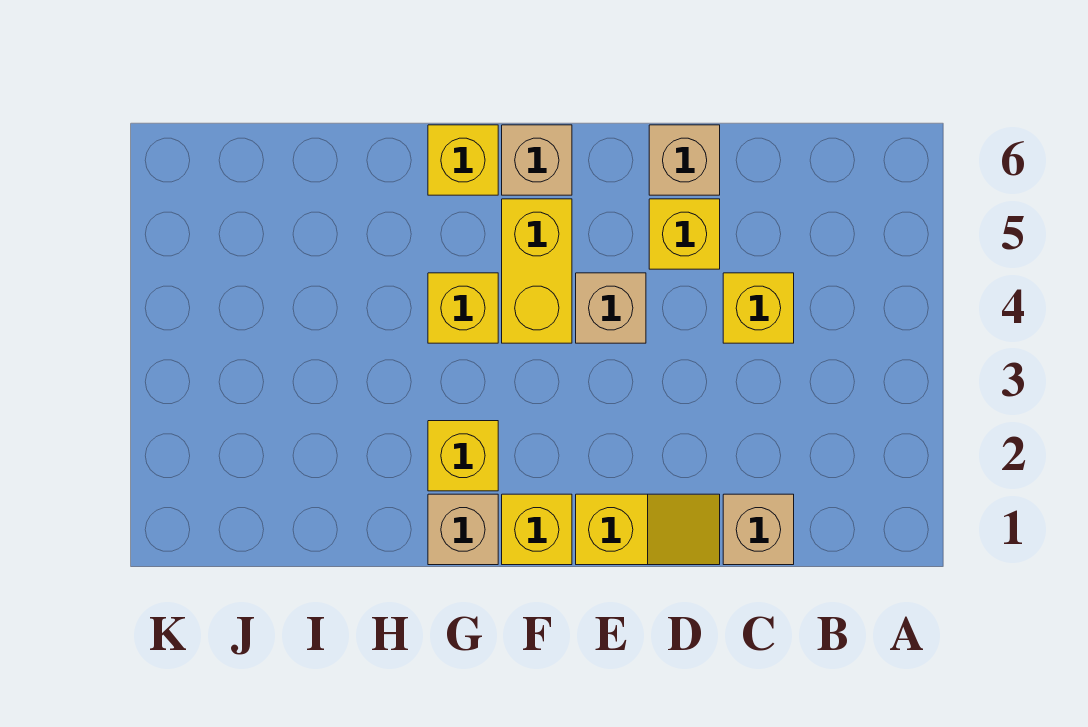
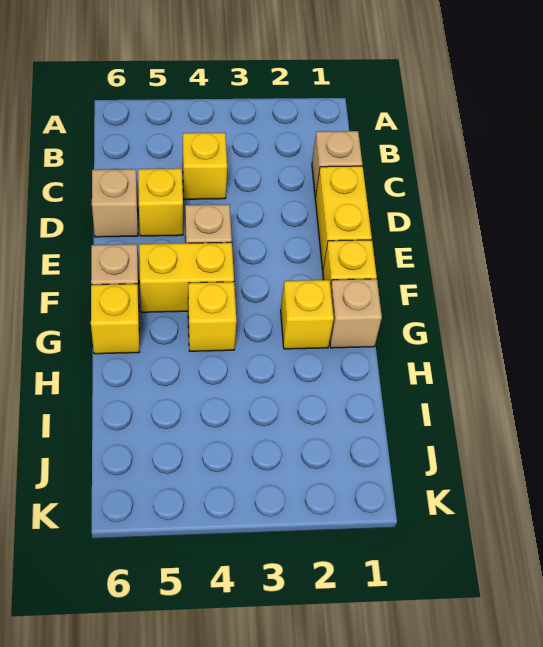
yellow slope D1:E1 level 1 top E -> yellow brick D1:E1 level 1

